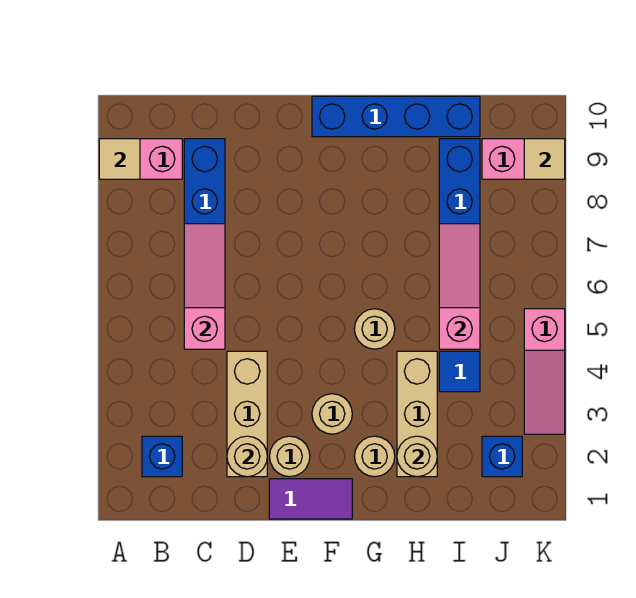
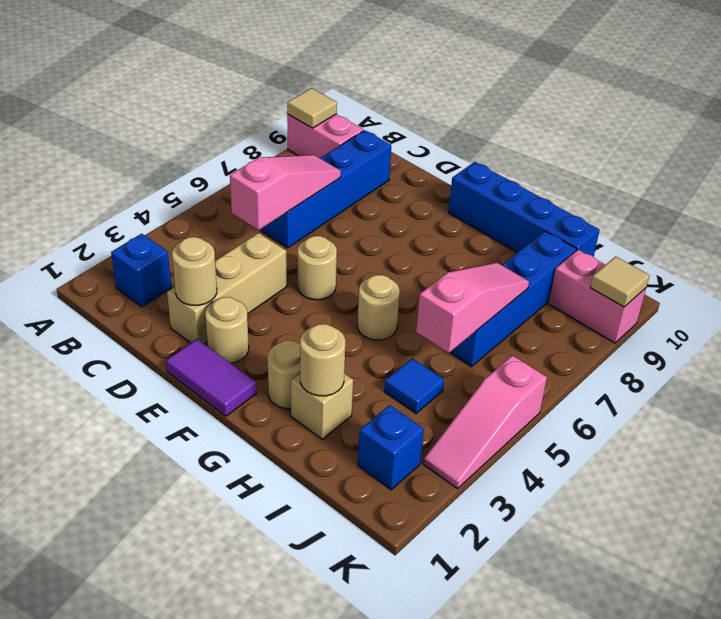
tan round brick F3 level 1 -> tan round brick E5 level 1
tan brick H2:H4 level 1 -> tan brick H2 level 1

